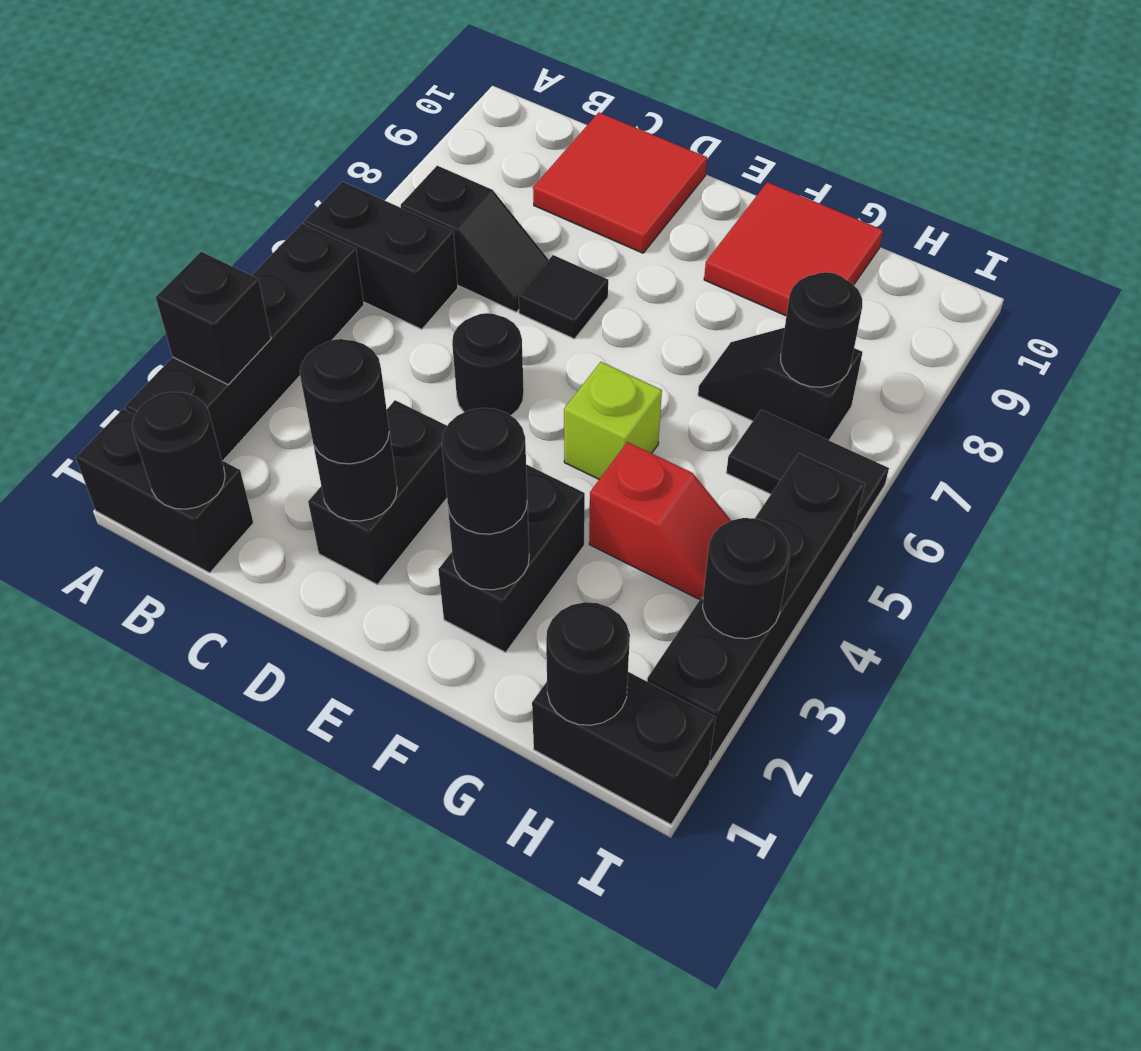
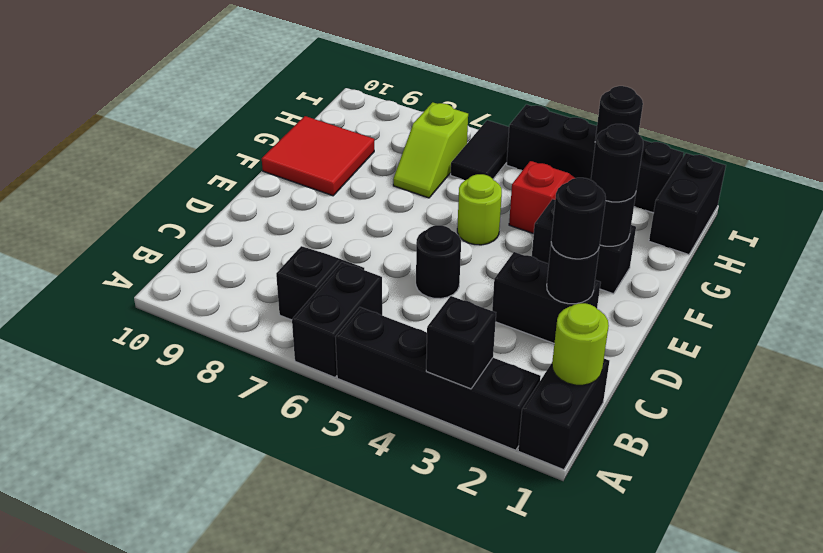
black round brick B1 level 2 -> lime round brick B1 level 2
red tile C9:D10 level 1 -> none
black tile D7 level 1 -> none
lime brick F5 level 1 -> lime round brick F5 level 1
black slope G7:H7 level 1 top H -> lime slope G7:H7 level 1 top H
black round brick H1 level 2 -> none
black round brick H7 level 2 -> none

